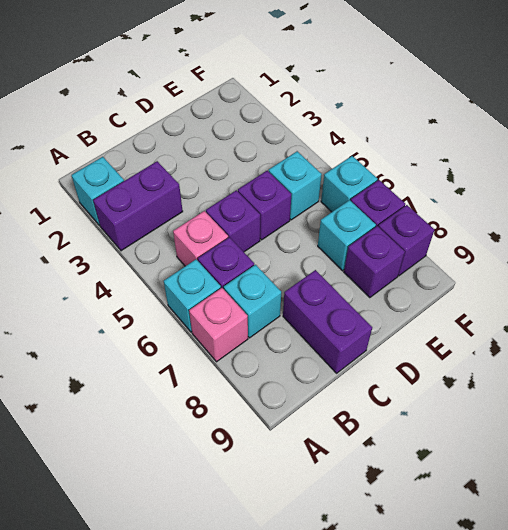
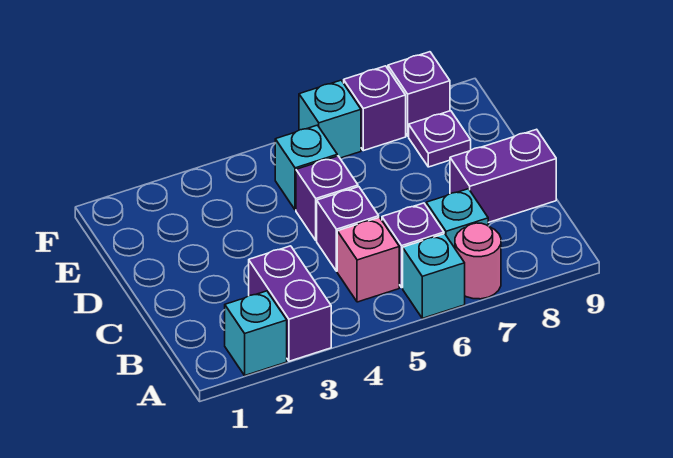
pink brick A7 level 1 -> pink round brick A7 level 1
cyan brick E7 level 1 -> none
purple brick E8 level 1 -> purple plate E8 level 1

